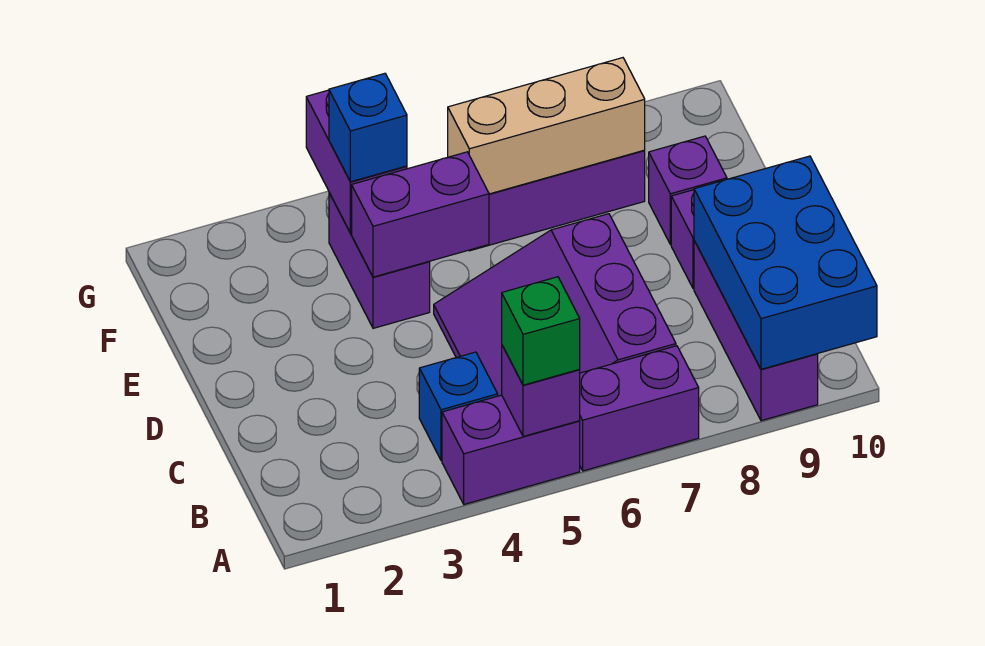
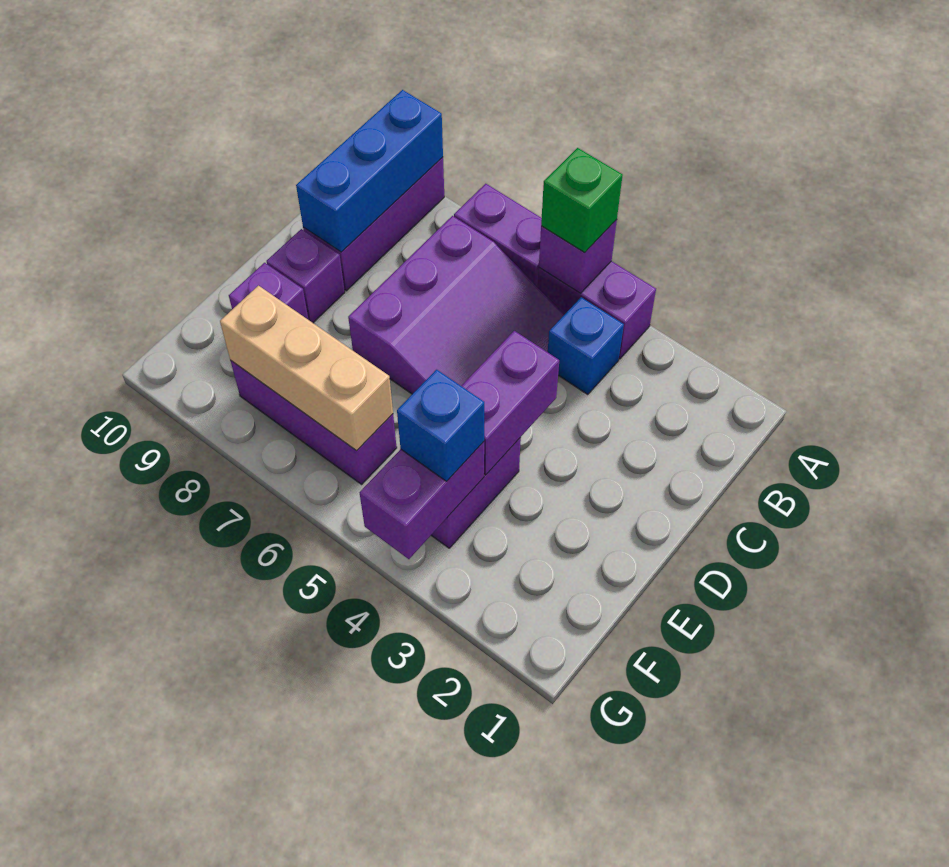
blue brick A9:C10 level 2 -> blue brick A9:C9 level 2
purple brick E4:E5 level 2 -> purple brick D4:E4 level 2

